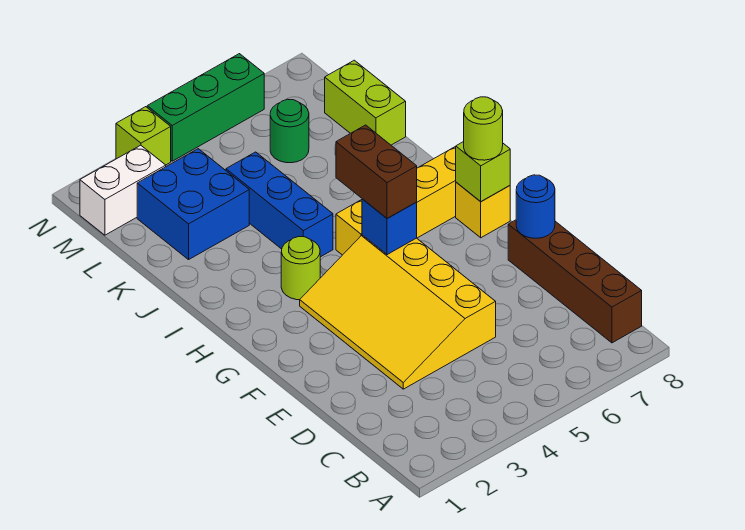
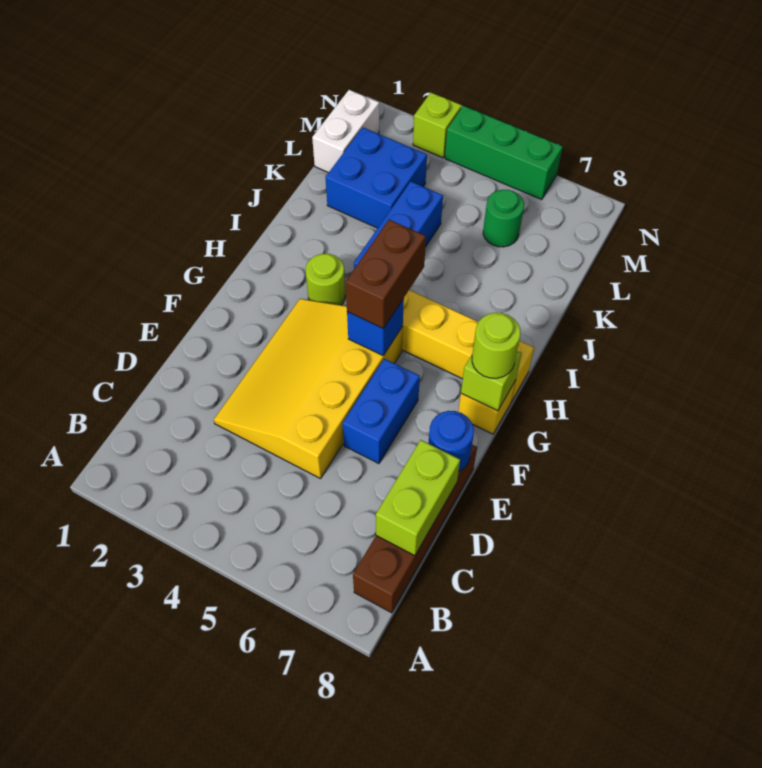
none -> blue brick E6:F6 level 1
lime brick K8:L8 level 1 -> lime brick C8:D8 level 2
white brick M1:M2 level 1 -> white brick L1:M1 level 1

